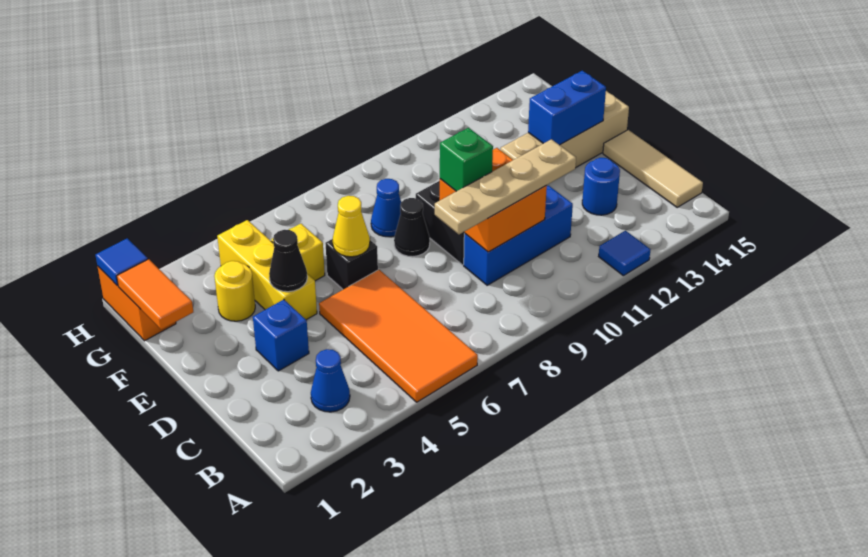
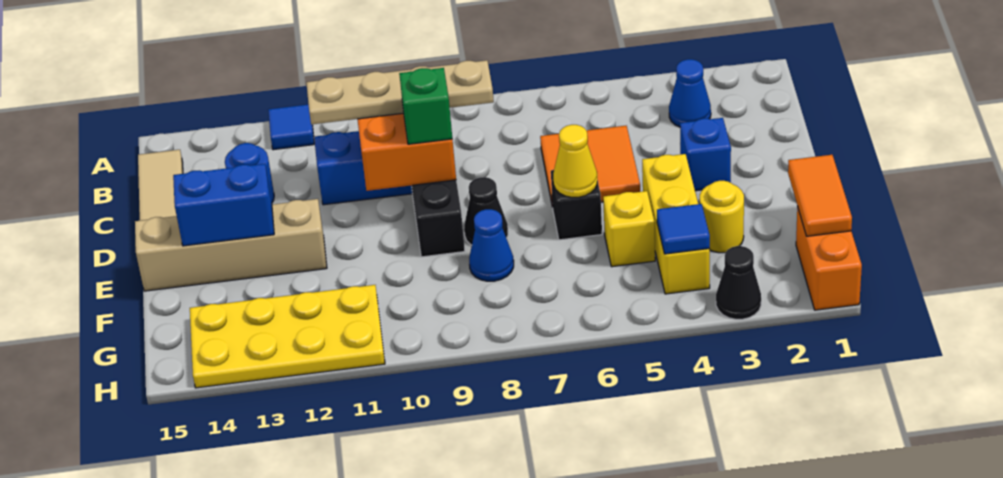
orange tile A5:D6 level 1 -> orange tile C5:D6 level 1
black cone E4 level 2 -> black cone H3 level 1
none -> yellow plate G11:H14 level 1
blue tile H1 level 2 -> blue tile G4 level 2

